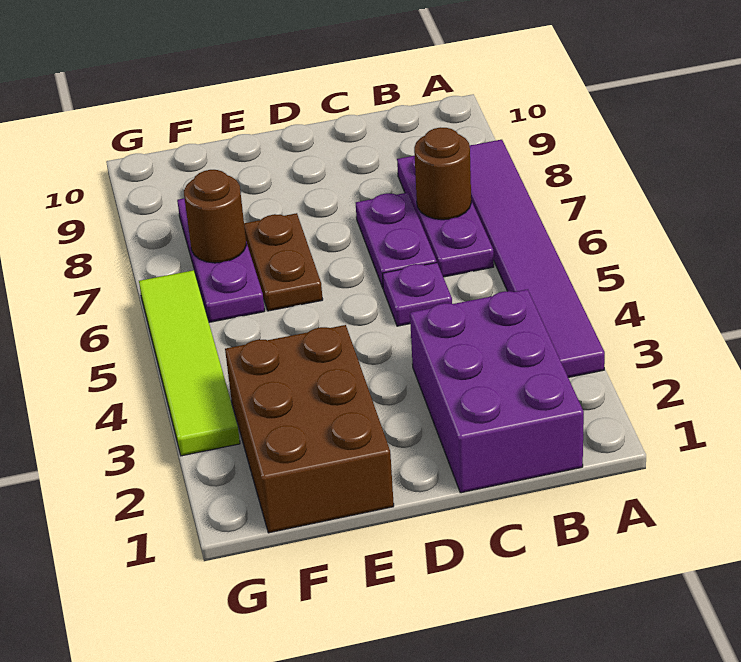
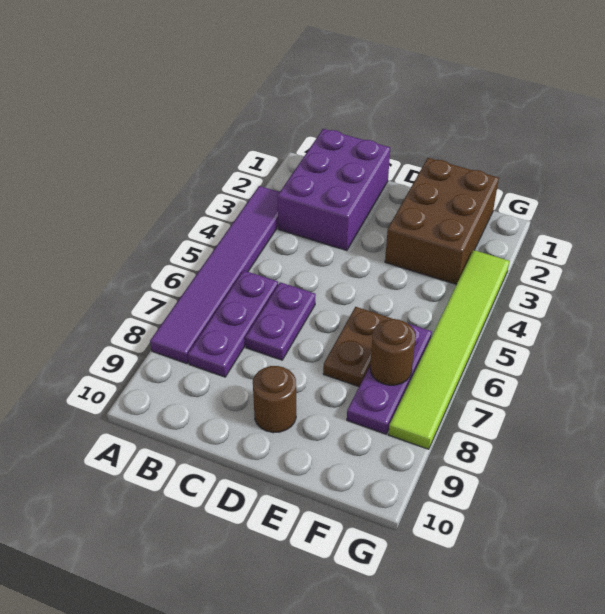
brown round brick B7 level 2 -> brown round brick D9 level 1
purple plate C5 level 1 -> none
lime tile G3:G6 level 1 -> lime tile G3:G8 level 1

